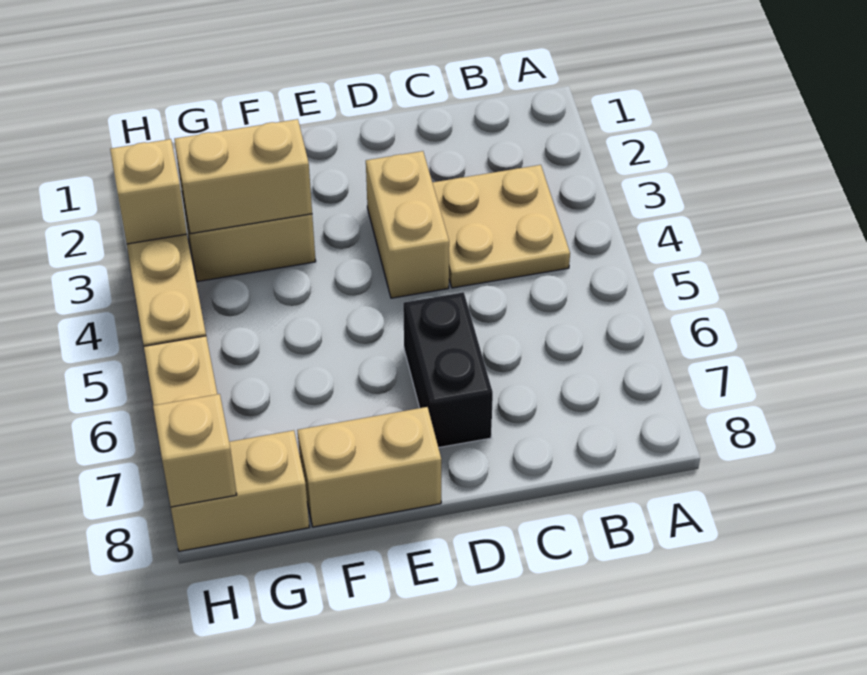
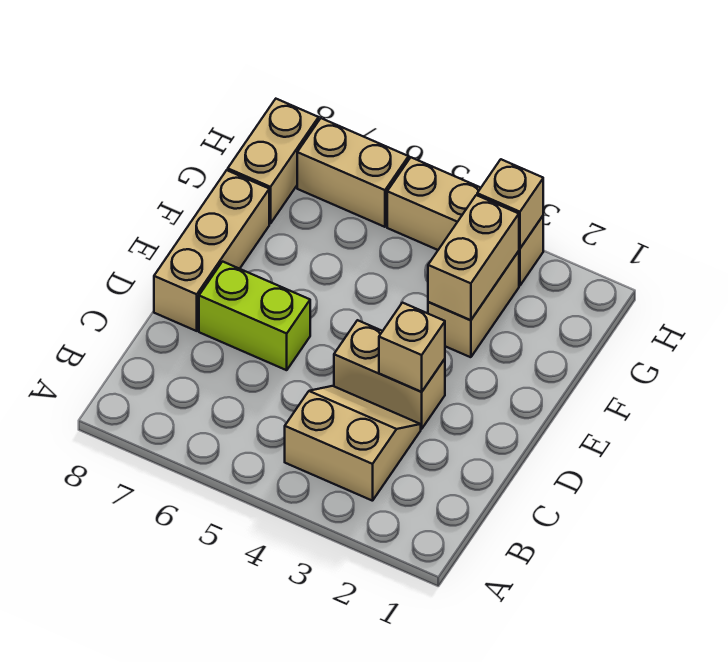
tan plate B3:C4 level 1 -> tan slope B3:C4 level 1 top B
black brick D6:D7 level 1 -> lime brick D6:D7 level 1
tan brick E8:F8 level 1 -> tan brick D8:F8 level 1
tan brick H8 level 2 -> tan brick D3 level 2

